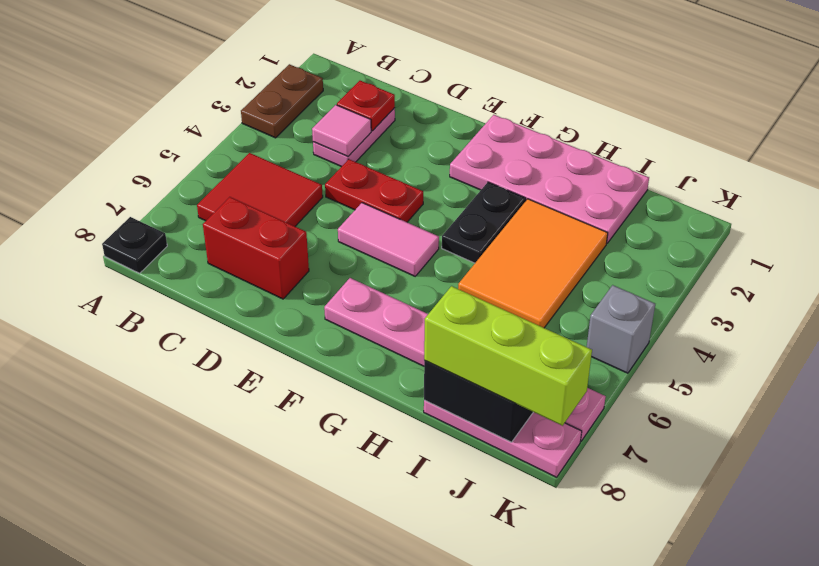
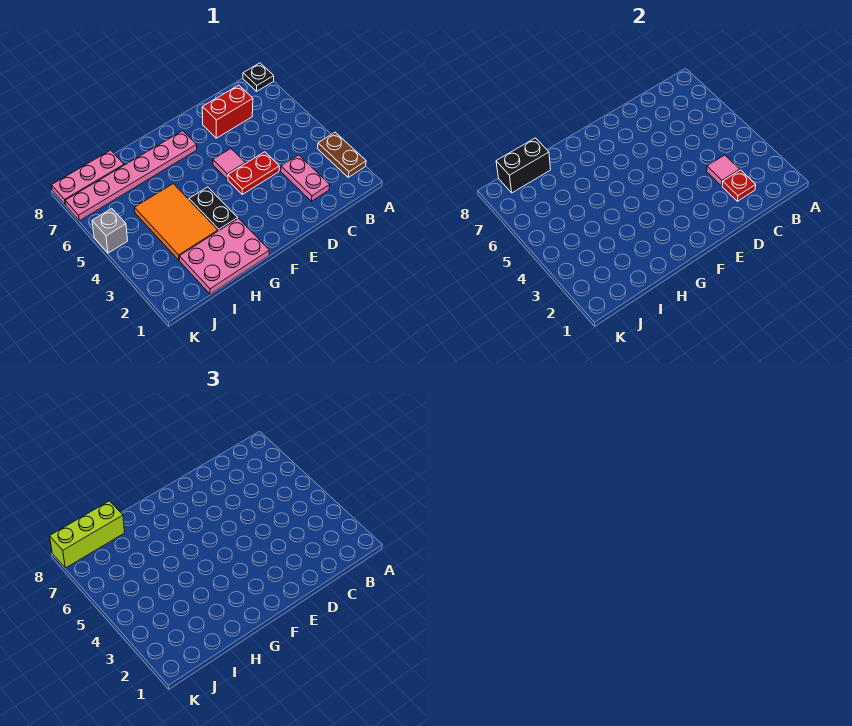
red tile B5:C6 level 1 -> none
pink tile E5:F5 level 1 -> pink tile E5 level 1
pink plate F1:I2 level 1 -> pink plate G1:I2 level 1

